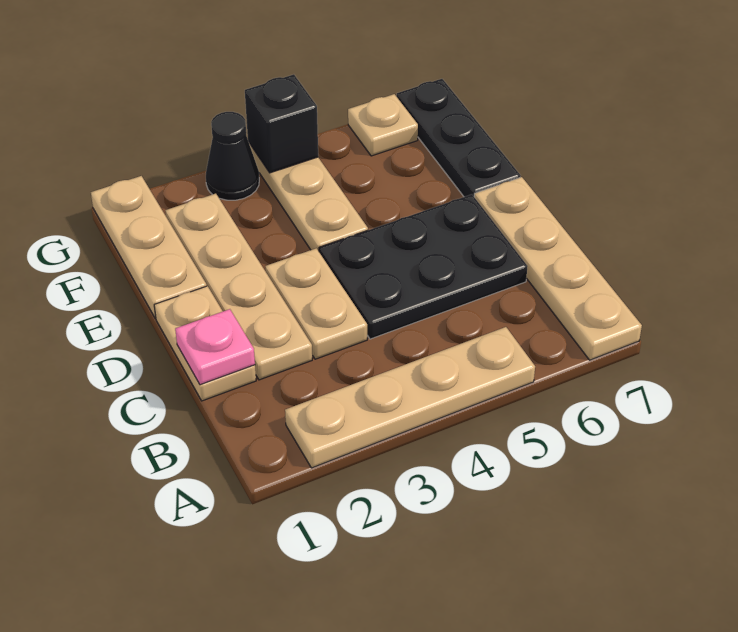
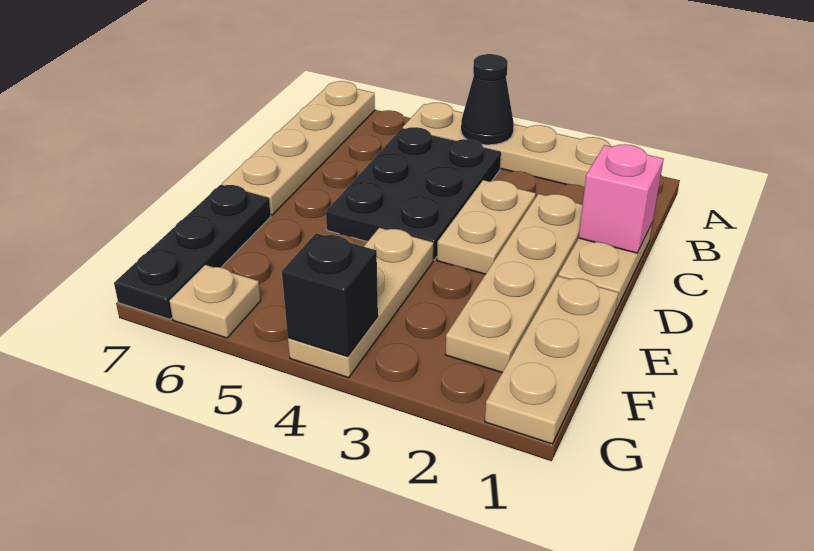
pink plate C1 level 2 -> pink brick C1 level 2
black plate C4:D6 level 1 -> black plate B4:D5 level 1
black cone G3 level 1 -> black cone A4 level 2

